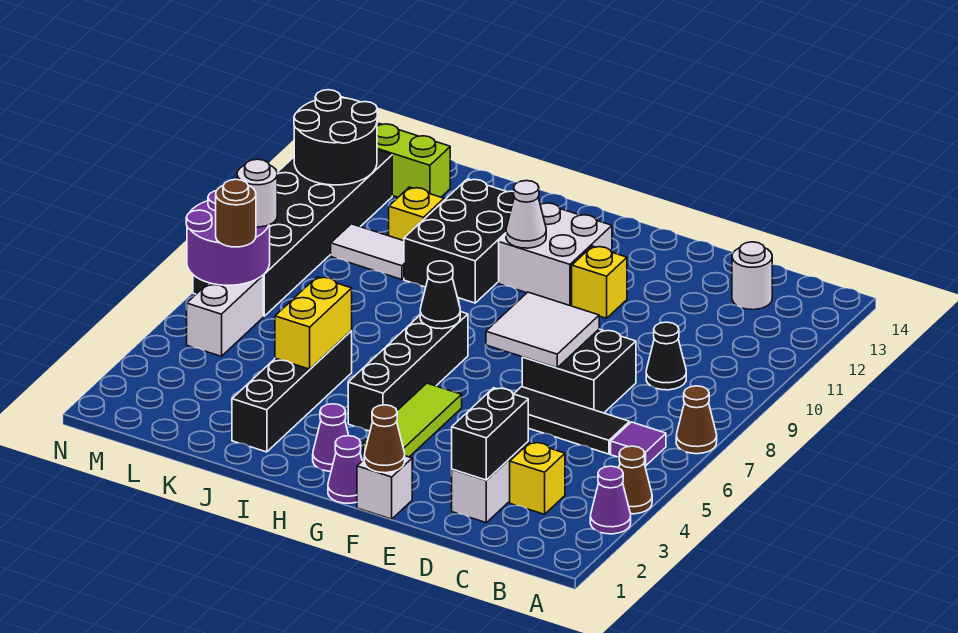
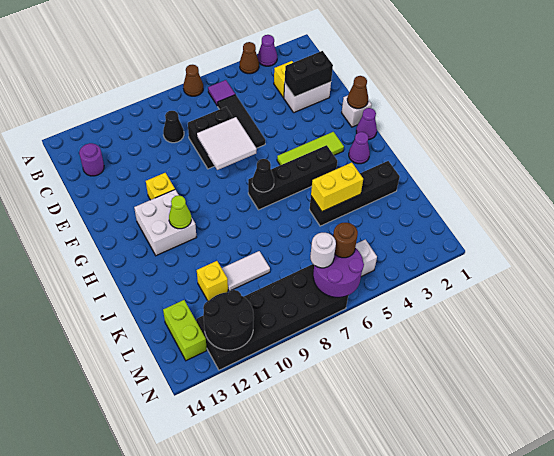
white round brick C13 level 1 -> purple round brick C13 level 1
white cone H11 level 2 -> lime cone H11 level 2
black brick I10:J12 level 1 -> none
white tile K10:L10 level 1 -> white tile K9:K10 level 1

